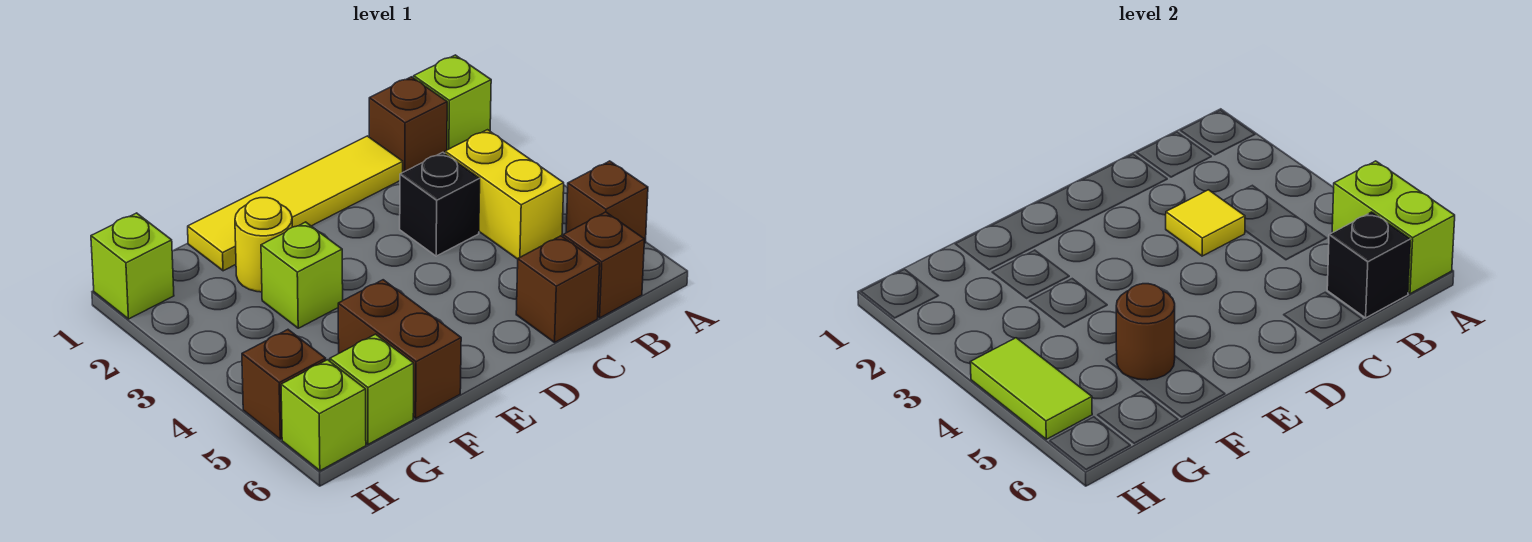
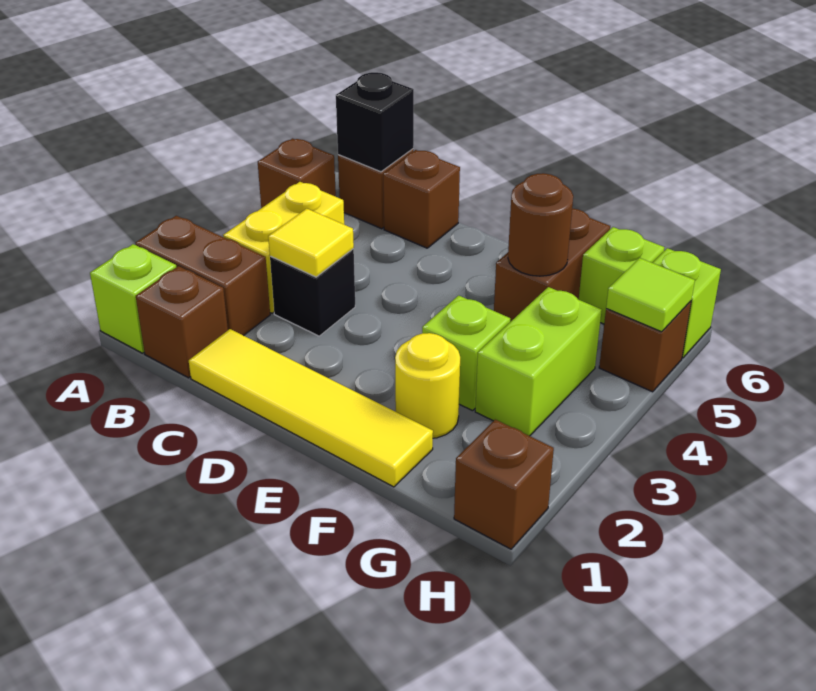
none -> brown brick A2:B2 level 1
lime brick A5:A6 level 2 -> lime brick G3:G4 level 1
lime brick H1 level 1 -> brown brick H1 level 1
lime tile H4:H5 level 2 -> lime tile H5 level 2

